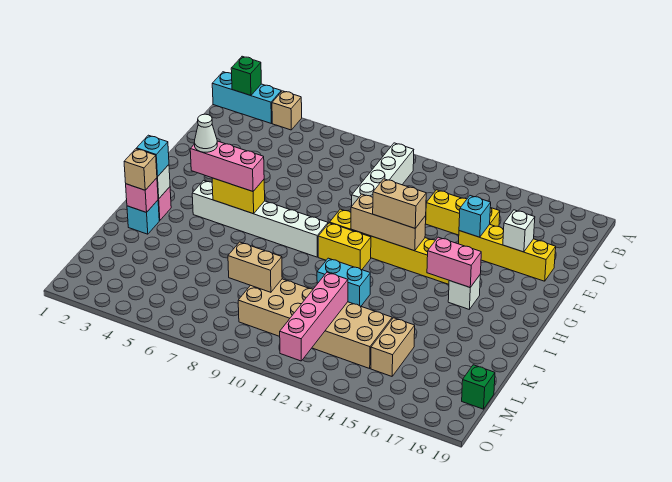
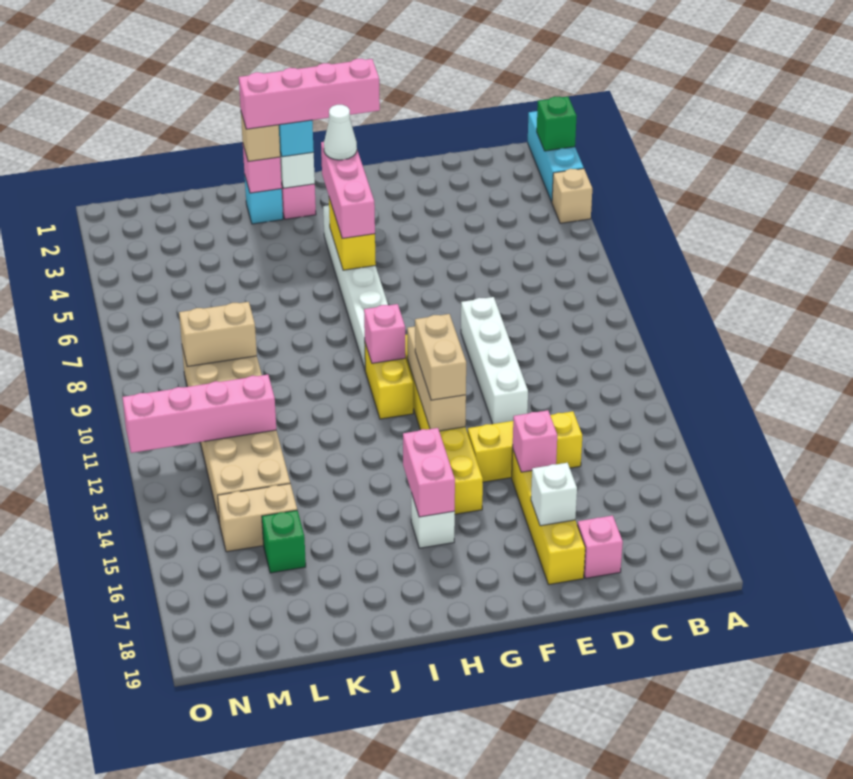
white brick B10:E10 level 1 -> white brick E9:E12 level 1
yellow brick D13:D15 level 1 -> yellow brick D14:F14 level 1
none -> pink brick D18 level 1
cyan brick E15 level 2 -> pink brick E15 level 2
none -> pink brick G2:J2 level 4
none -> pink brick H10 level 2
cyan brick J11:J12 level 1 -> none
tan brick L8:L9 level 2 -> tan brick L9:M9 level 2
green brick M19 level 1 -> green brick L16 level 1

